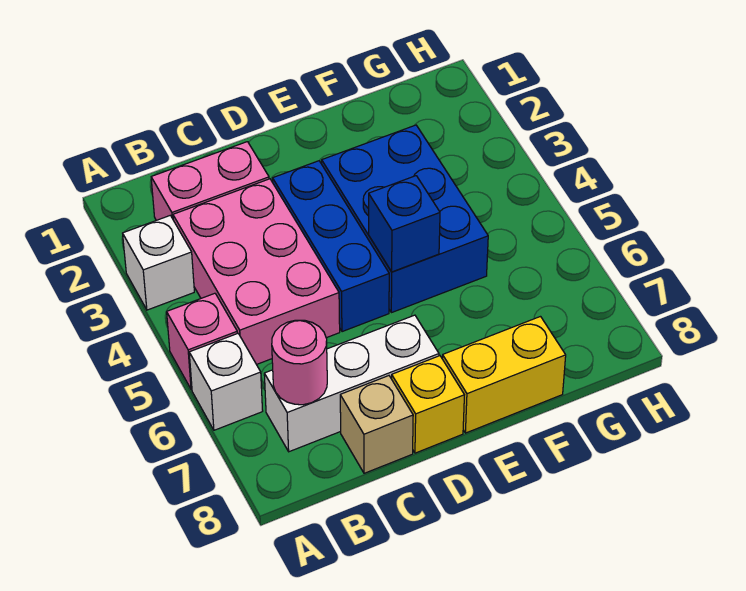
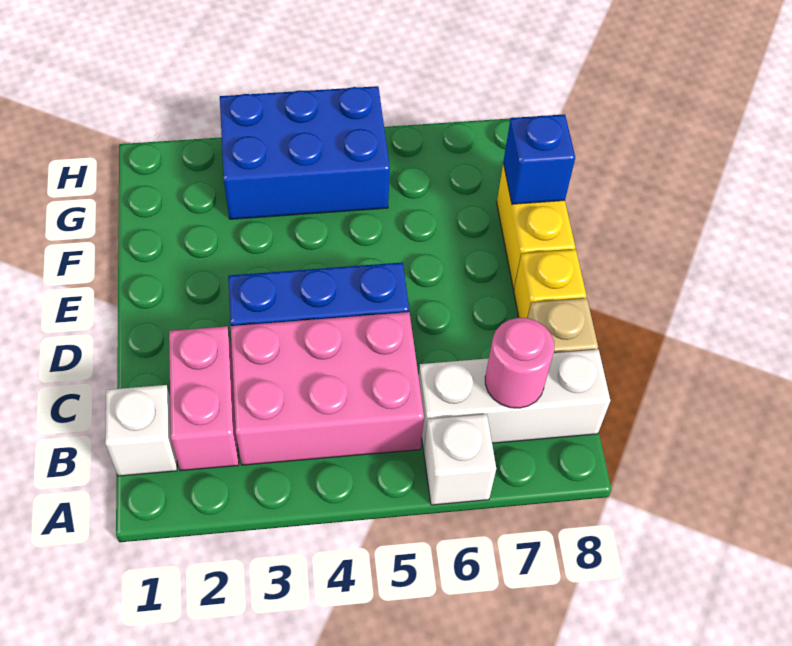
white brick A3 level 1 -> white brick B1 level 1
pink brick A5 level 1 -> none
white brick B7:D7 level 1 -> white brick B6:B8 level 1
blue brick E3:F5 level 1 -> blue brick G3:H5 level 1
blue brick E5 level 2 -> blue brick F8 level 2

